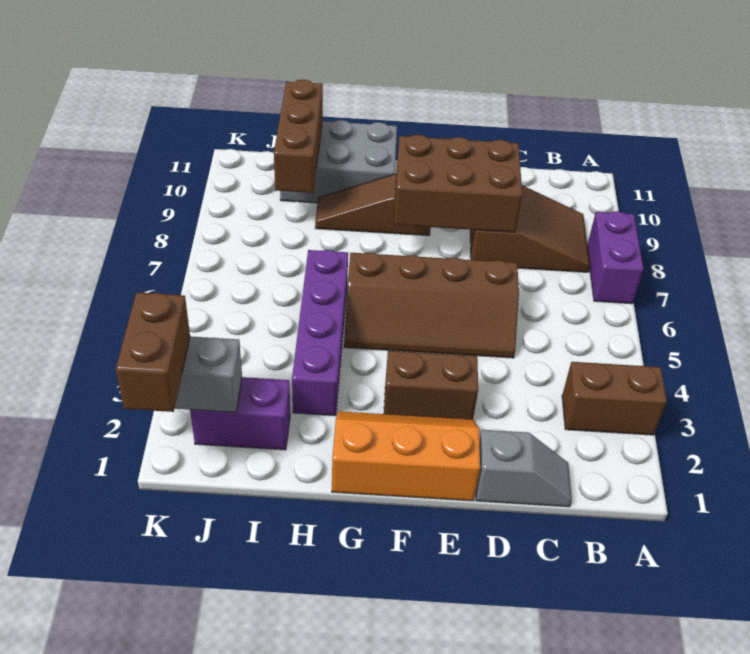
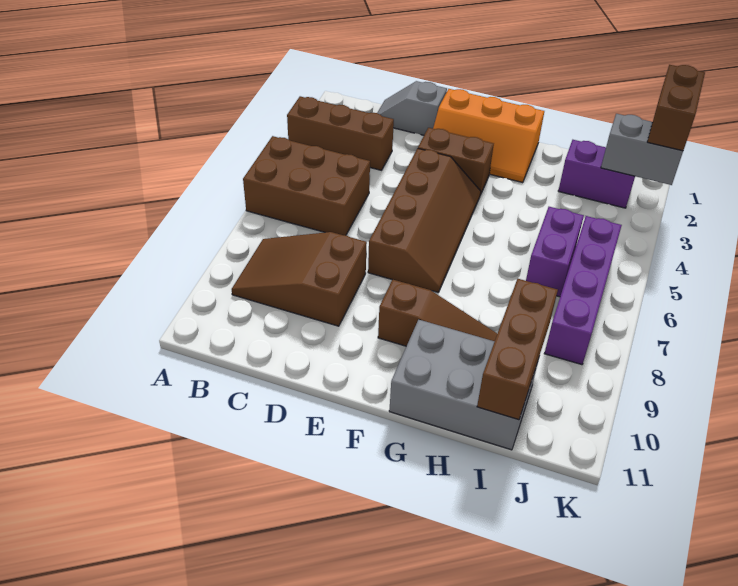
brown brick A3:B3 level 1 -> brown brick A3:C3 level 1
purple brick A7:A8 level 1 -> purple brick I5:I6 level 1
brown slope D5:G6 level 1 top 6 -> brown slope E4:F7 level 1 top E
brown brick D8:F9 level 2 -> brown brick A5:C6 level 1
purple brick H3:H6 level 1 -> purple brick J5:J8 level 1

